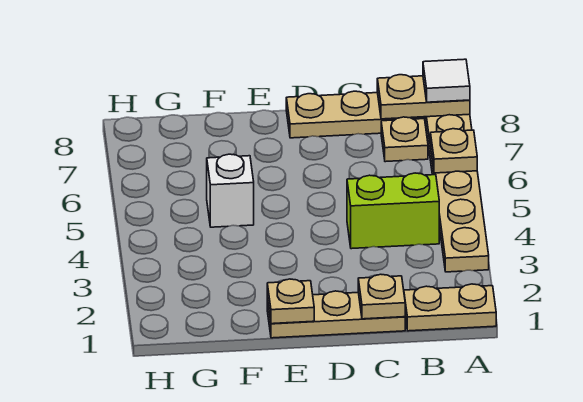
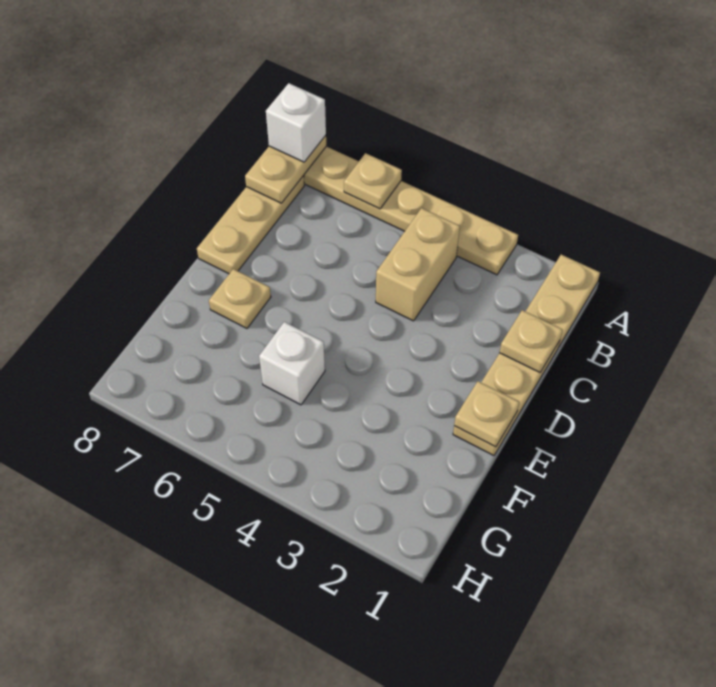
white tile A8 level 3 -> white brick A8 level 3
lime brick B4:C4 level 1 -> tan brick B4:C4 level 1
tan plate B7 level 1 -> tan plate E7 level 1

